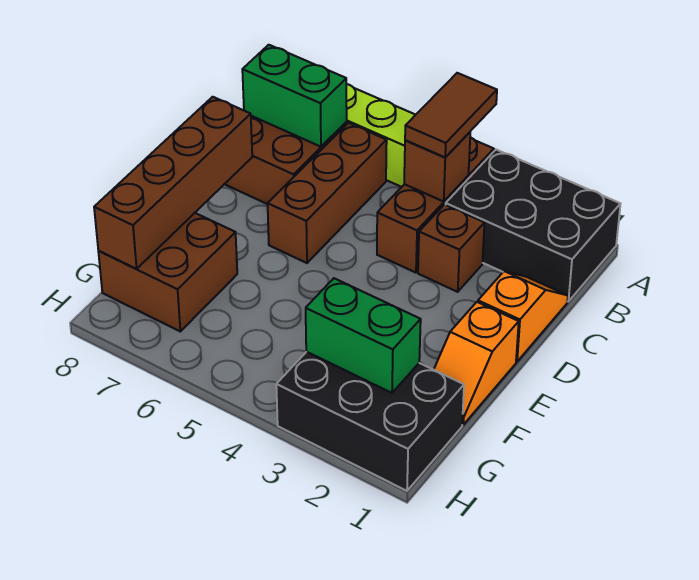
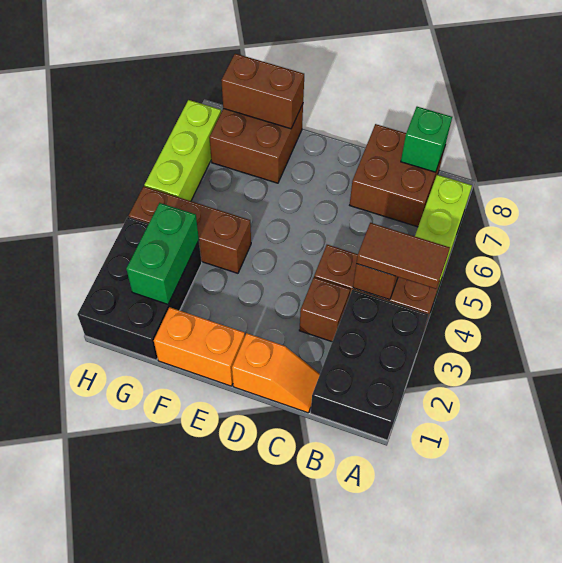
brown brick B6:D6 level 1 -> brown brick F4:H4 level 1
green brick B7:B8 level 2 -> green brick B8 level 2
brown brick D8:G8 level 2 -> brown brick F8:G8 level 2
orange slope E1:F1 level 1 top E -> orange brick E1:F1 level 1
none -> lime brick H5:H7 level 1

